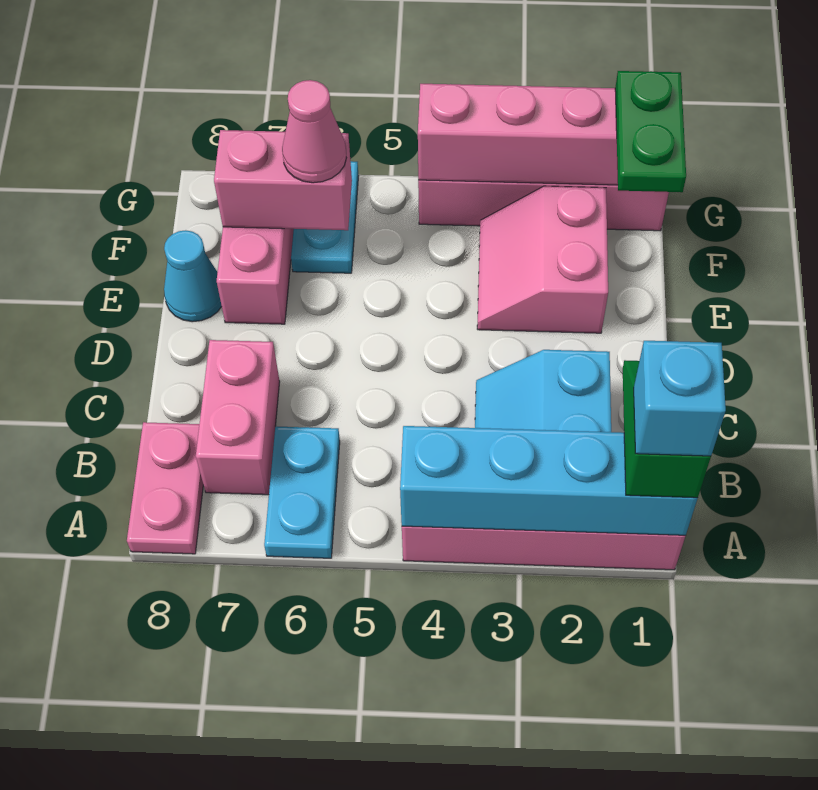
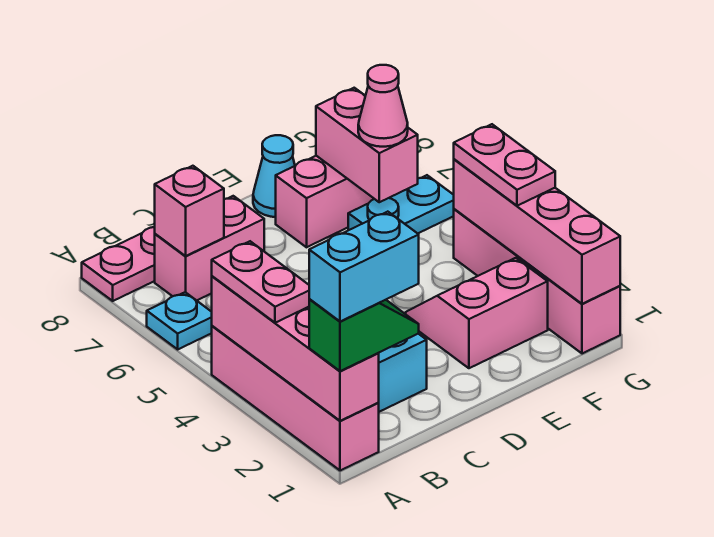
cyan brick A1:A4 level 2 -> pink brick A1:A4 level 2
cyan brick A1 level 4 -> cyan brick A1:B1 level 4
none -> pink plate A3:A4 level 3
cyan plate A6:B6 level 1 -> cyan plate A6 level 1
none -> pink brick B7 level 2
green plate F1:G1 level 3 -> none
none -> pink plate G3:G4 level 3

